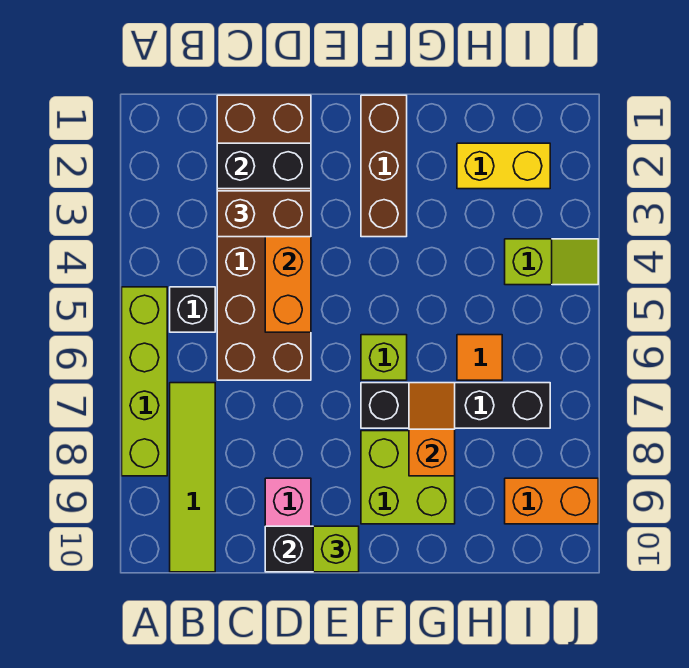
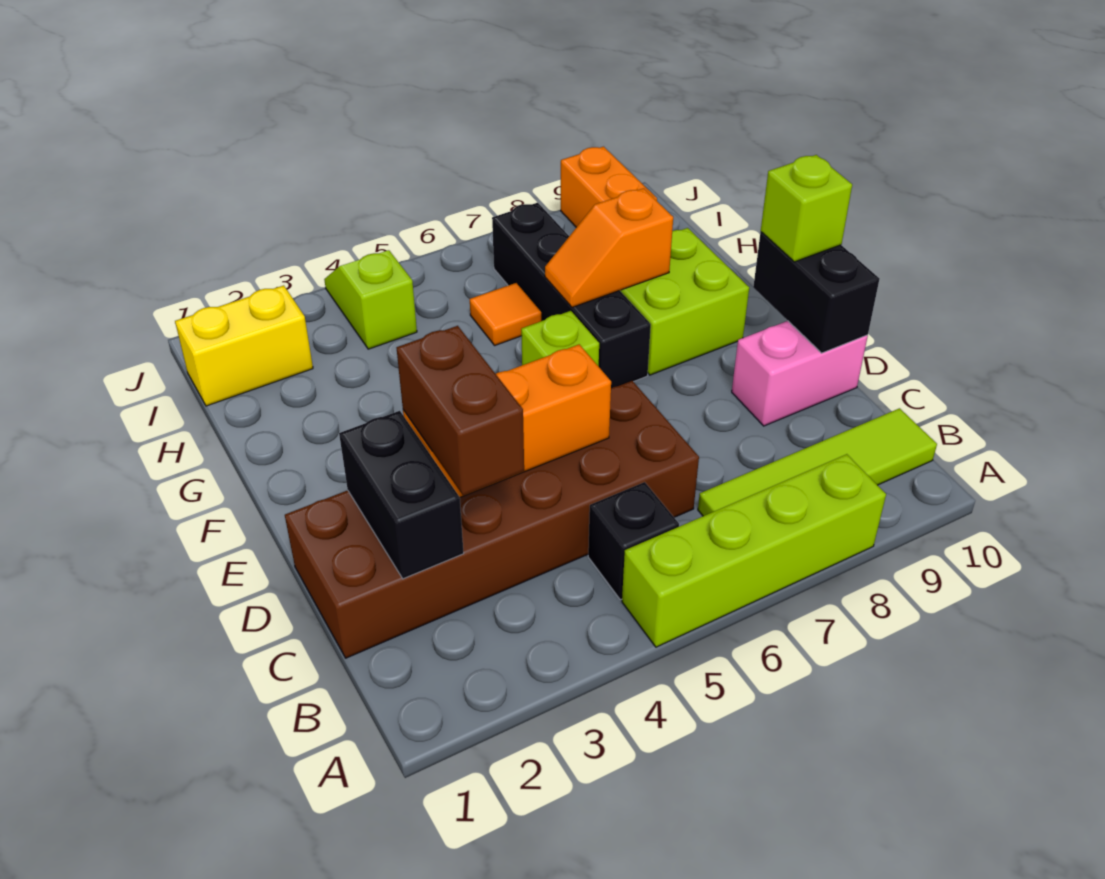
brown brick F1:F3 level 1 -> none
yellow brick H2:I2 level 1 -> yellow brick I1:I2 level 1

